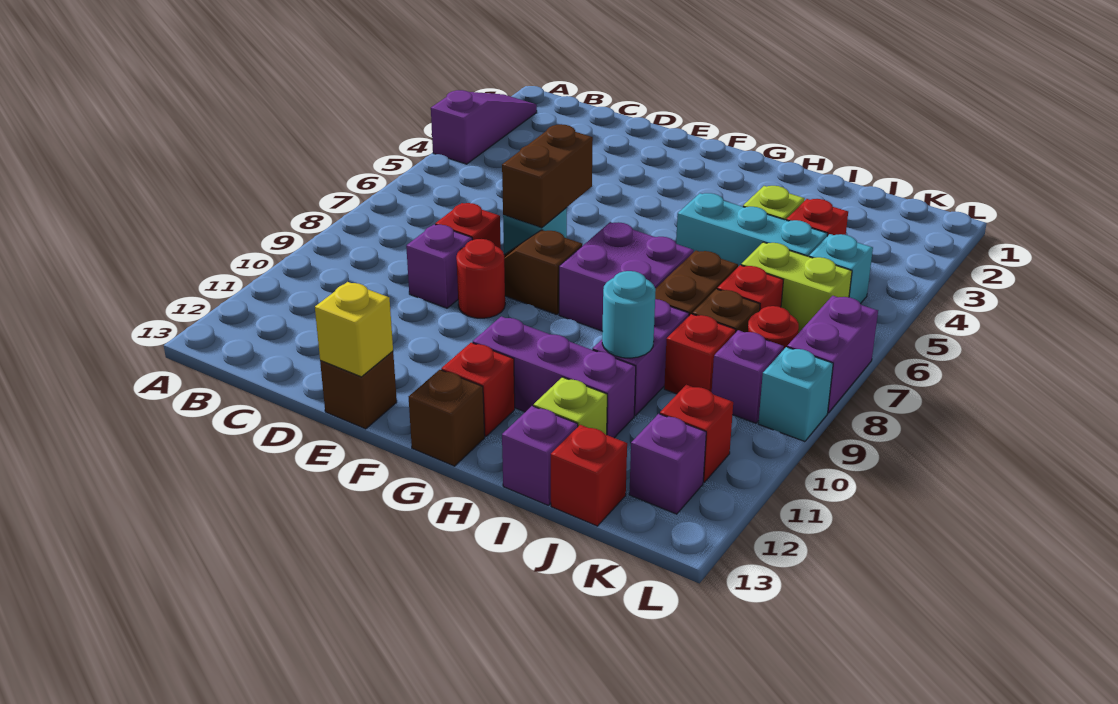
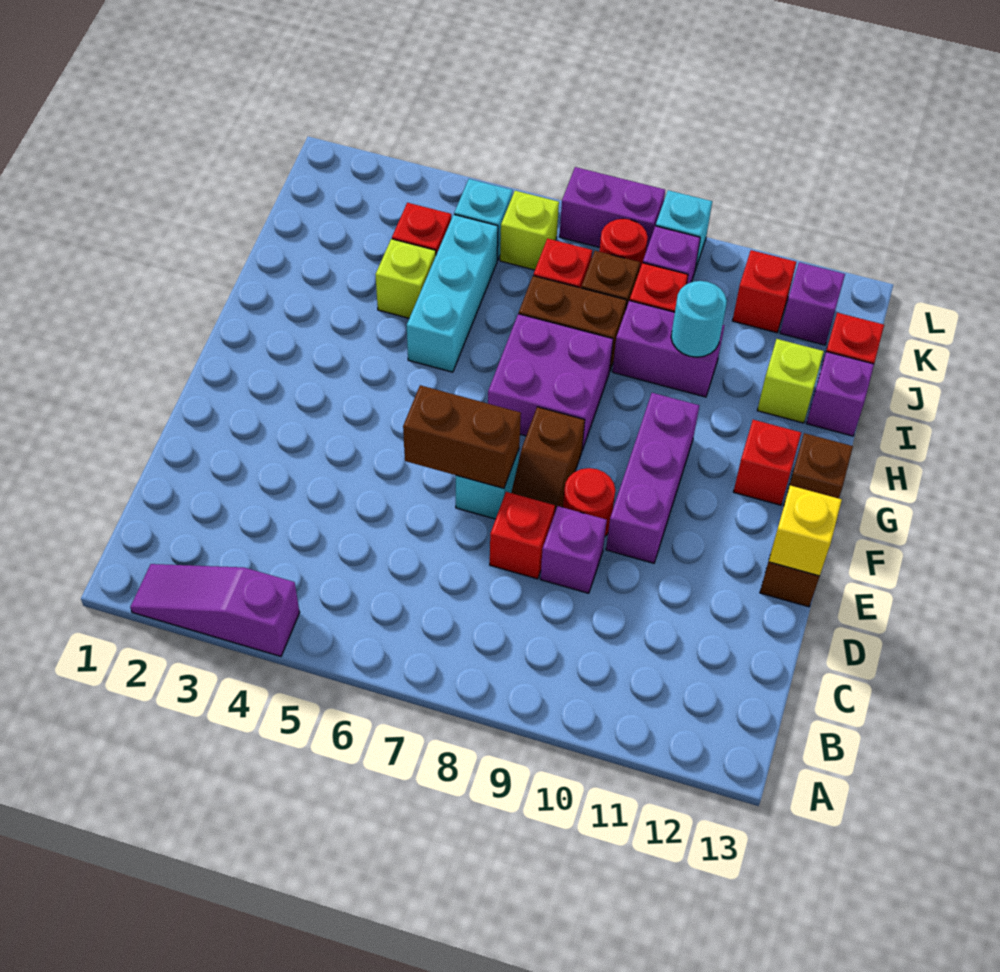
purple brick G11:I11 level 1 -> purple brick E10:G10 level 1
lime brick J6:K6 level 1 -> lime brick K6 level 1

